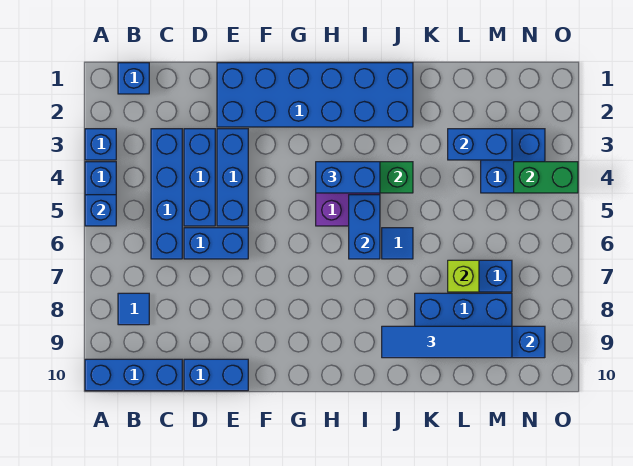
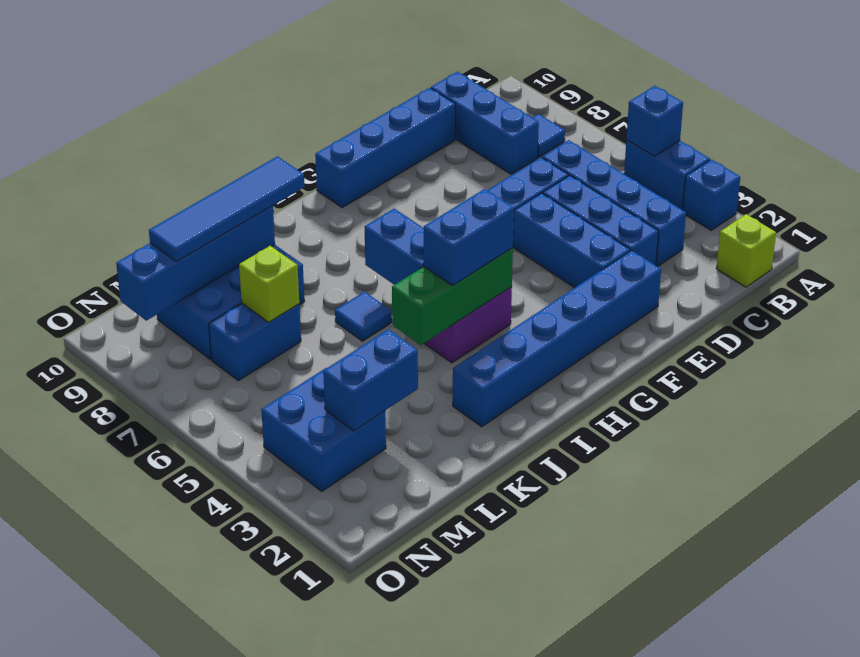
blue brick A10:C10 level 1 -> blue brick C8:C10 level 1
blue brick B1 level 1 -> lime brick B1 level 1
blue brick D10:E10 level 1 -> blue brick D10:G10 level 1
blue brick E1:J2 level 1 -> blue brick E2:J2 level 1
green brick N4:O4 level 2 -> none

